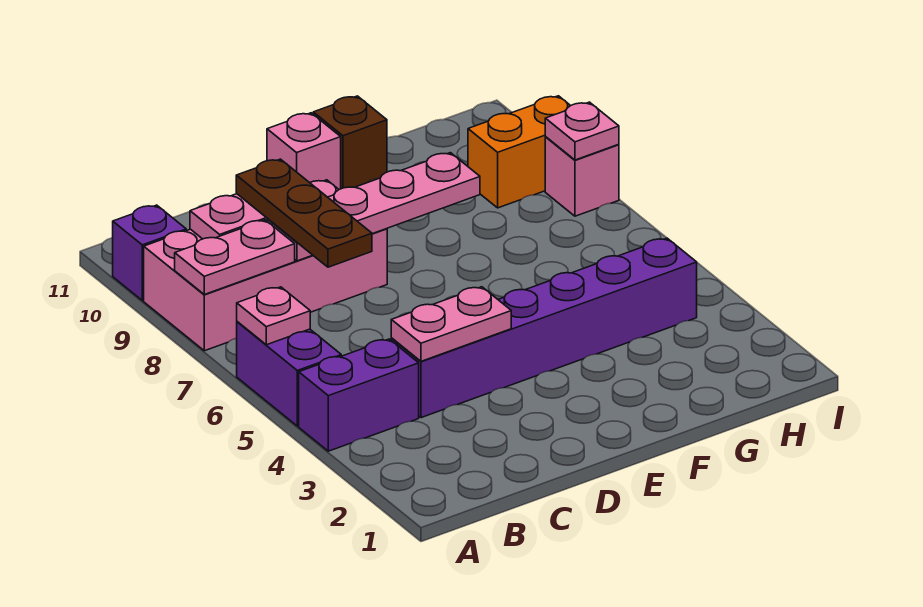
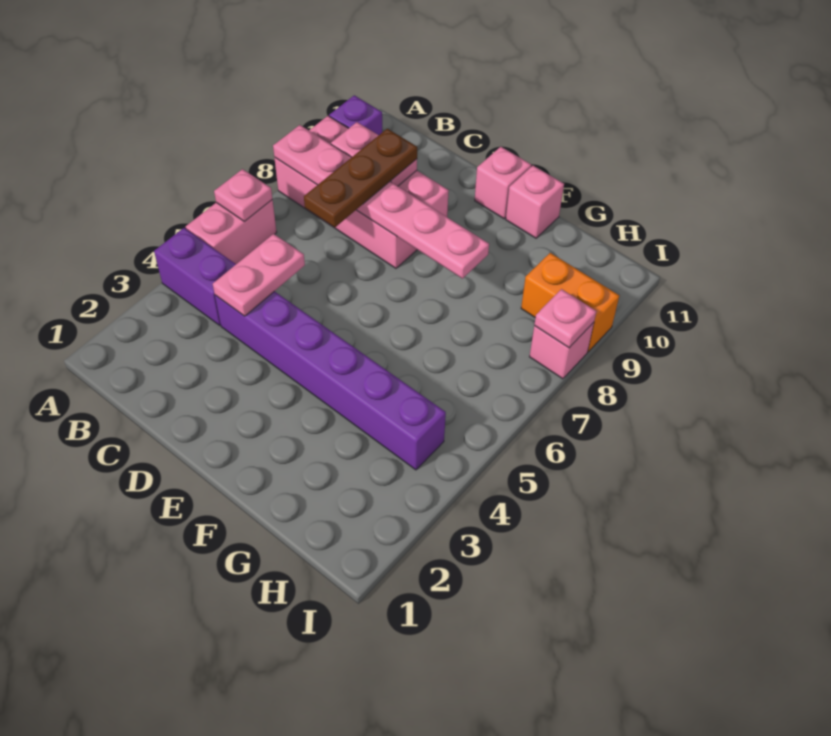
purple brick A5:A6 level 1 -> pink brick A5:A6 level 1
pink plate C4:D4 level 2 -> pink plate C4:C5 level 2
brown brick F11 level 1 -> pink brick F11 level 1

